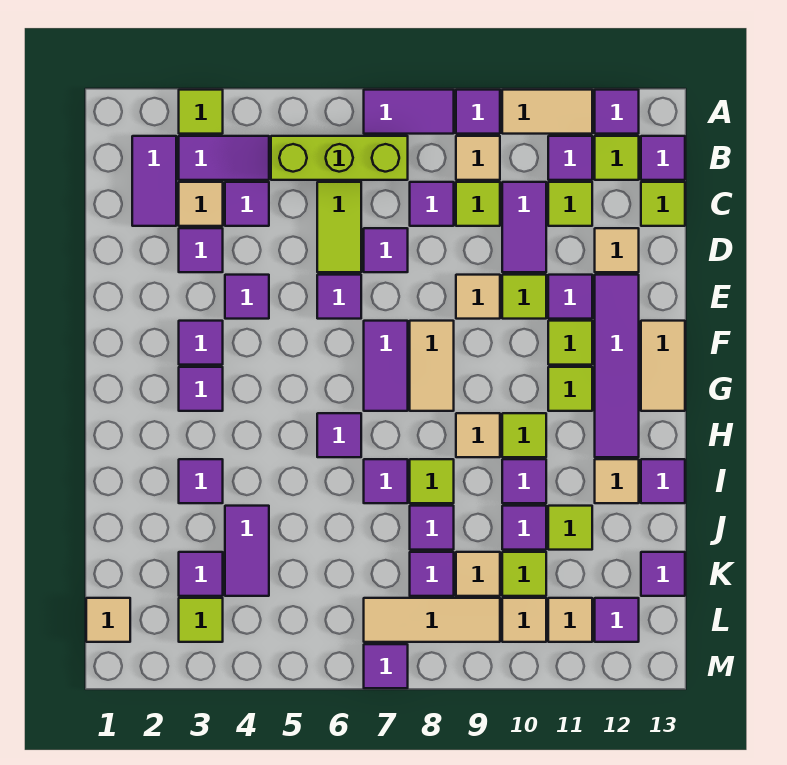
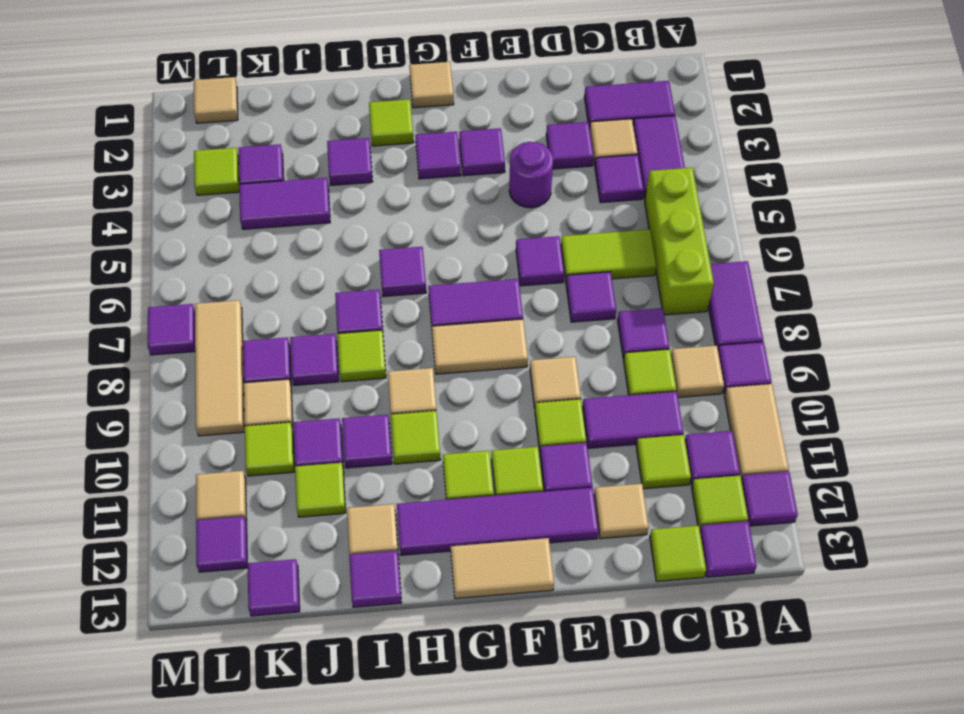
lime tile A3 level 1 -> lime tile H2 level 1
purple tile E4 level 1 -> purple round brick E4 level 1
tan tile L10 level 1 -> tan tile G1 level 1

